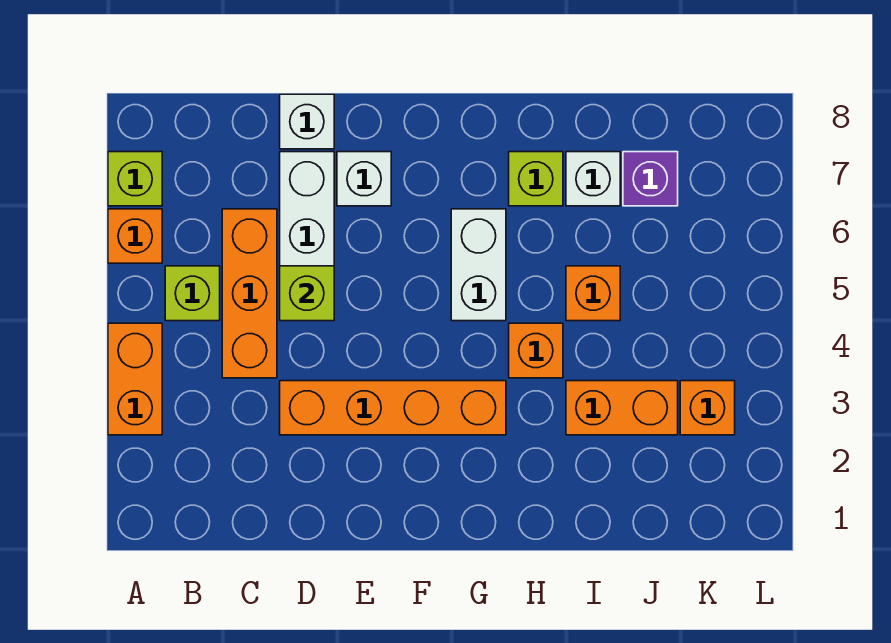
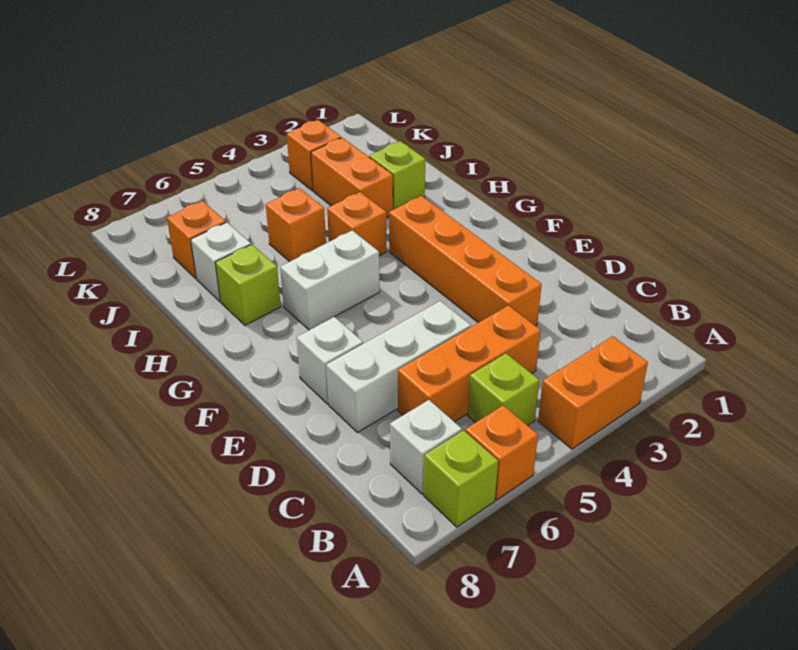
lime brick D5 level 2 -> lime brick I2 level 1
white brick D8 level 1 -> white brick B7 level 1
purple brick J7 level 1 -> orange brick J7 level 1

